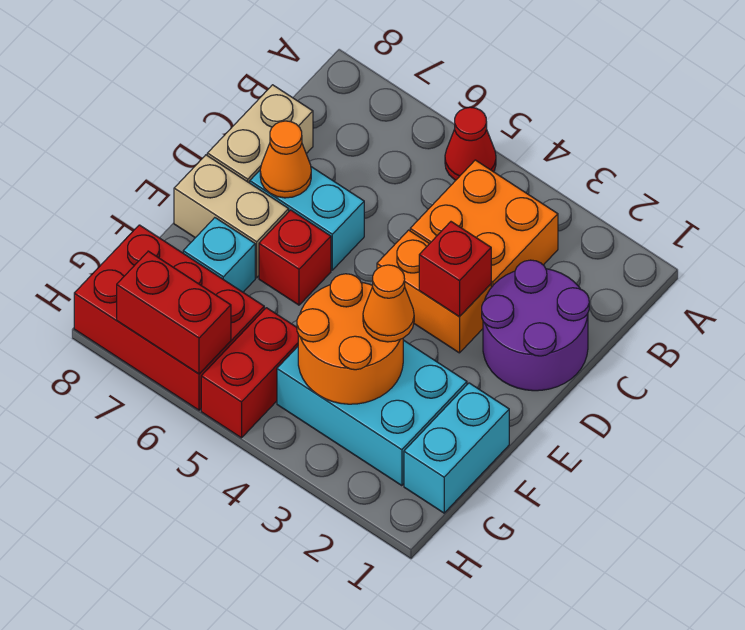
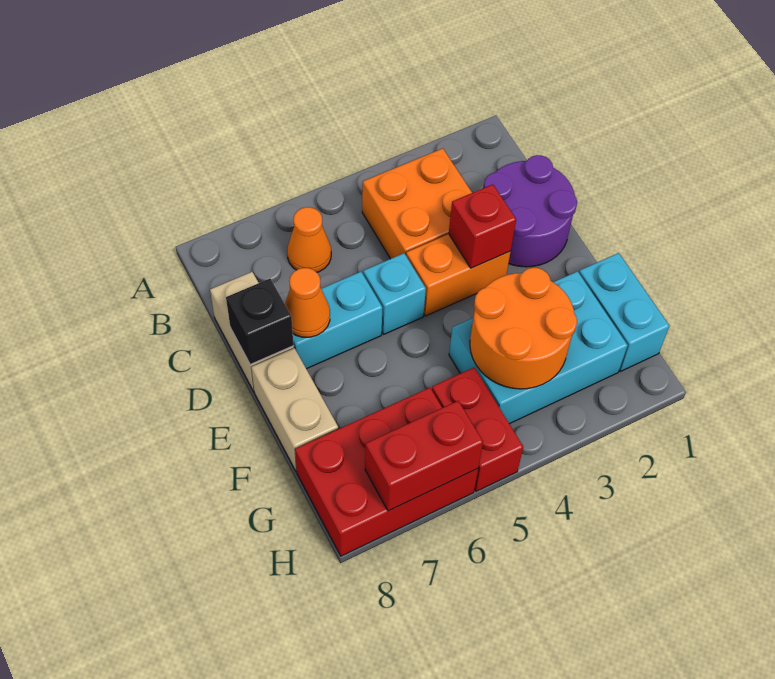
red cone A5 level 1 -> none
none -> black brick D8 level 2
red brick E6 level 1 -> none
tan brick E7:E8 level 1 -> tan brick E8:F8 level 1
orange cone F3 level 3 -> orange cone B6 level 1
cyan brick F7 level 1 -> cyan brick D5 level 1

